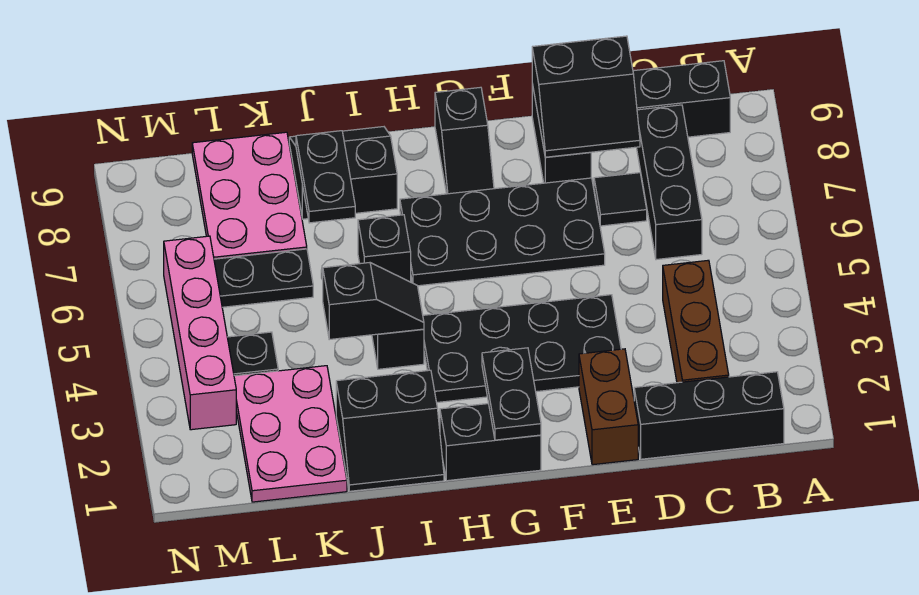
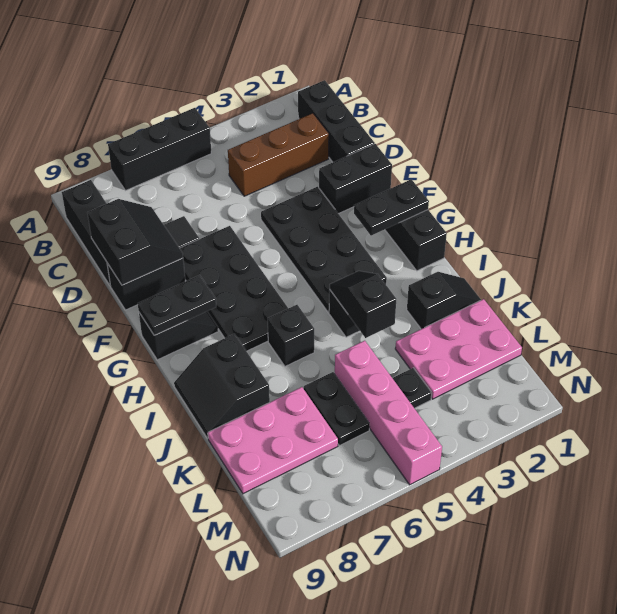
black brick C6:C8 level 1 -> black brick A5:A7 level 1
brown brick E1:E2 level 1 -> black brick E1:E2 level 1
black slope I1:J2 level 1 top 2 -> black slope J1:J2 level 1 top 2
black plate J7:J8 level 2 -> black plate G8:G9 level 2
pink brick M3:M6 level 1 -> pink brick K5:N5 level 1

